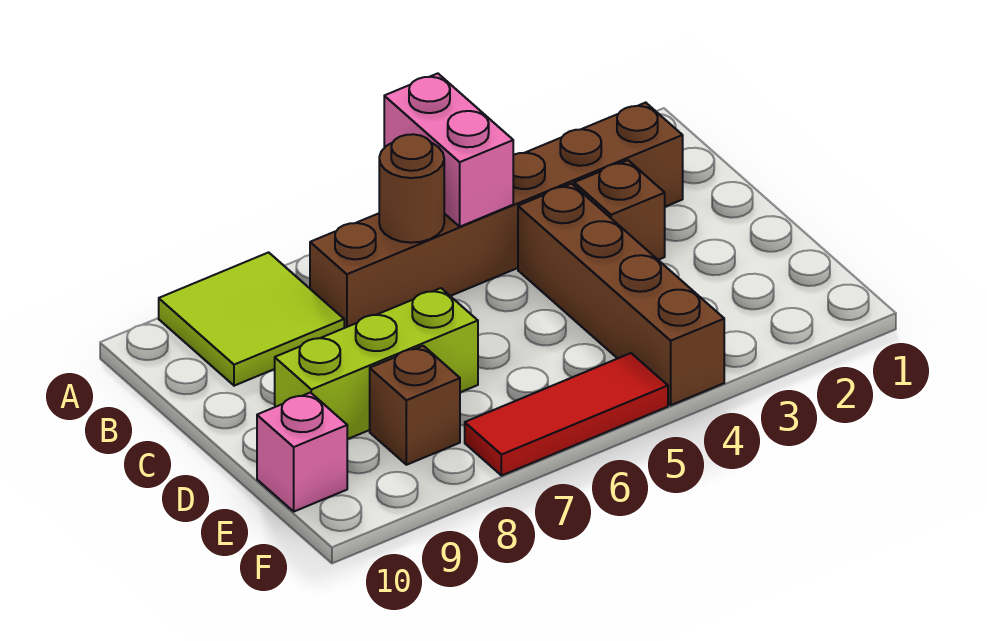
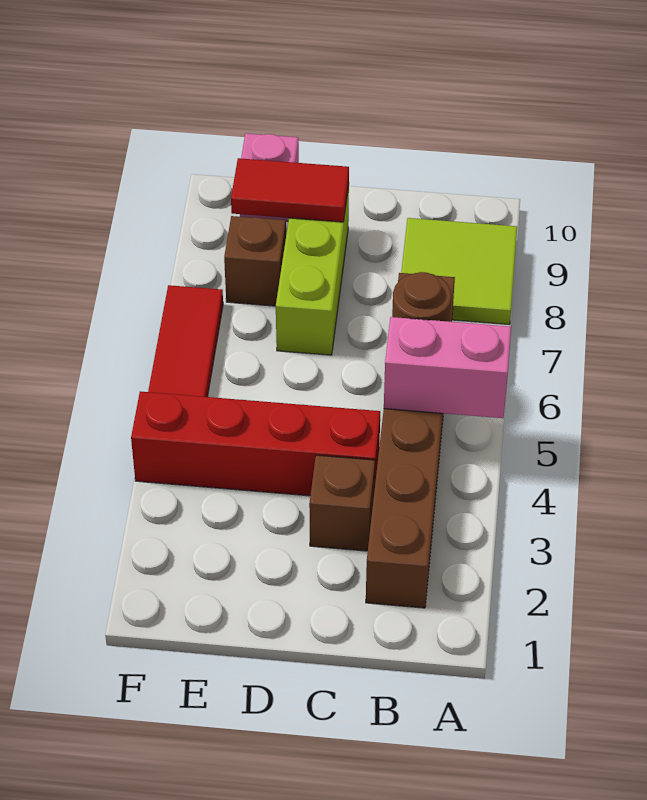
brown brick C4:F4 level 1 -> red brick C4:F4 level 1
none -> red tile D9:E9 level 2

